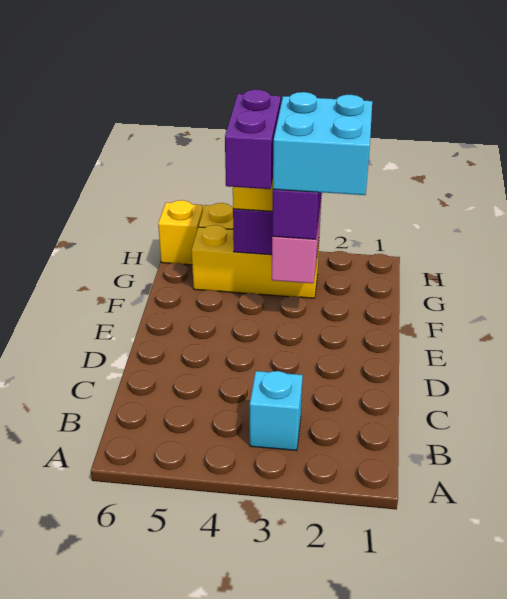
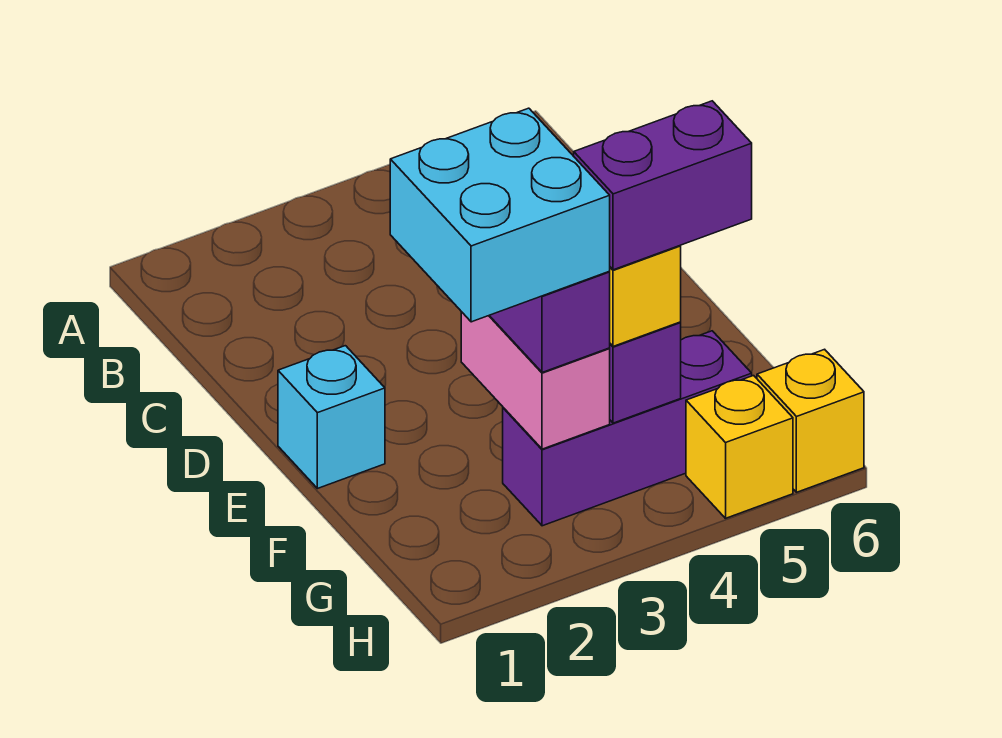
cyan brick B3 level 1 -> cyan brick E1 level 1
purple brick F4:G4 level 4 -> purple brick G4:G5 level 4
yellow brick G3:G5 level 1 -> purple brick G3:G5 level 1

